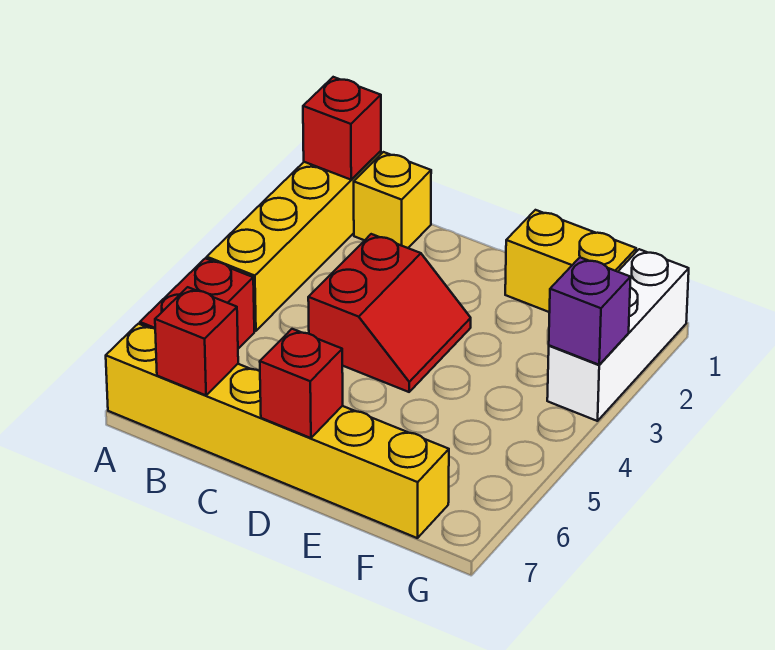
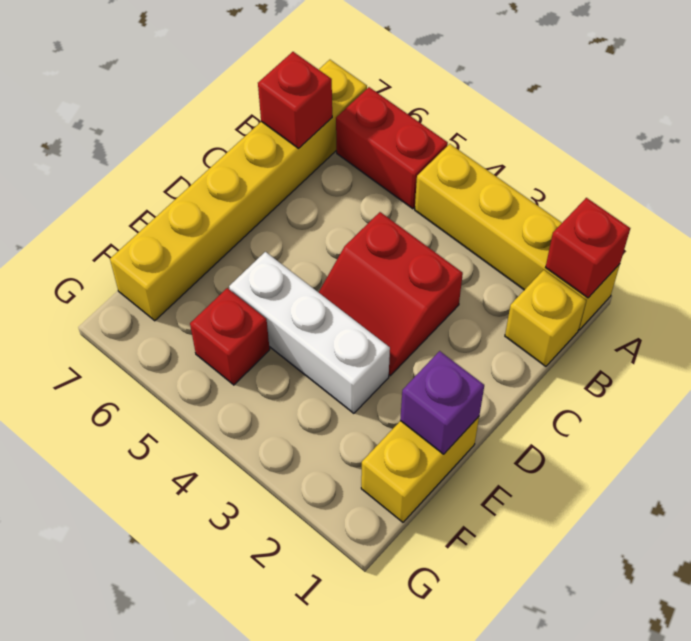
red brick D7 level 2 -> red brick F5 level 1
white brick G1:G3 level 1 -> white brick E3:E5 level 1
purple brick G3 level 2 -> purple brick E1 level 2

